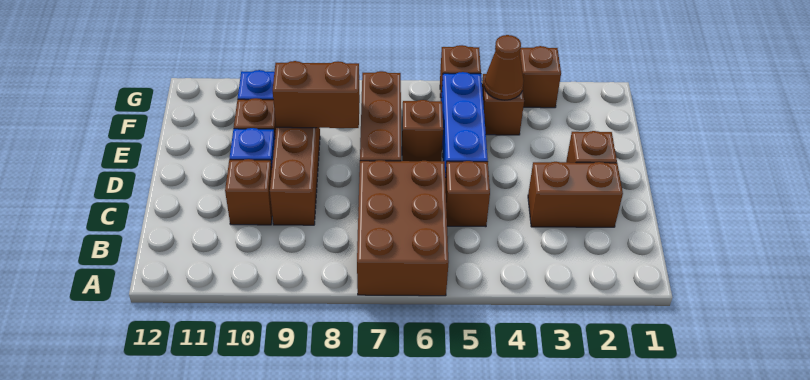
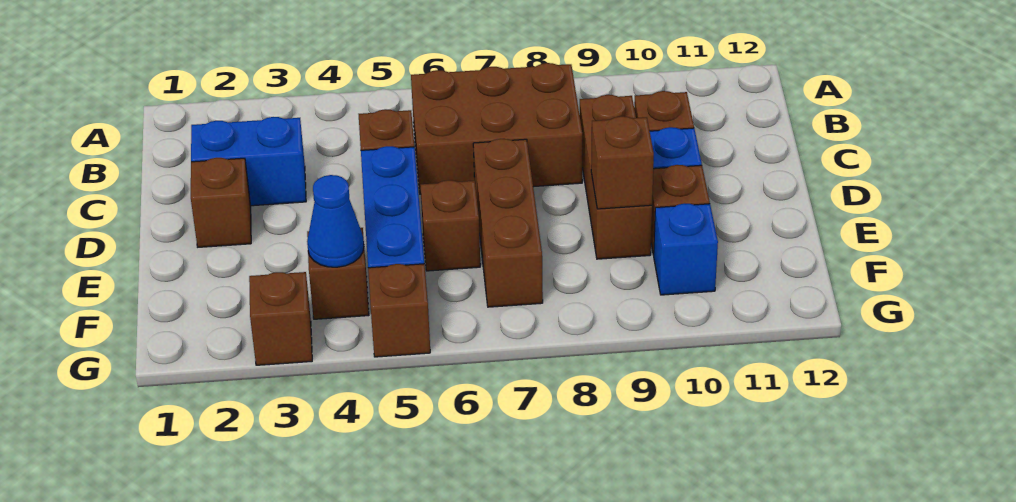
brown brick A6:C7 level 1 -> brown brick B6:C8 level 1
brown brick C2:C3 level 1 -> blue brick C2:C3 level 1
brown brick E8:E9 level 2 -> brown brick E9 level 2
brown cone F4 level 2 -> blue cone F4 level 2

